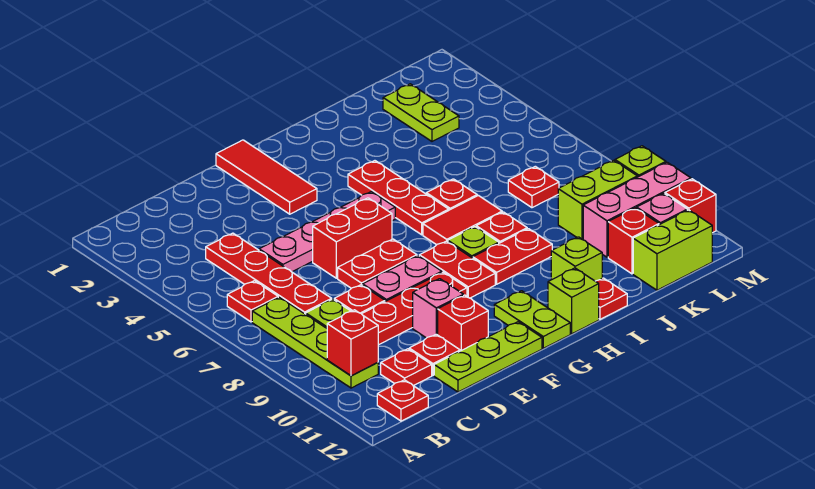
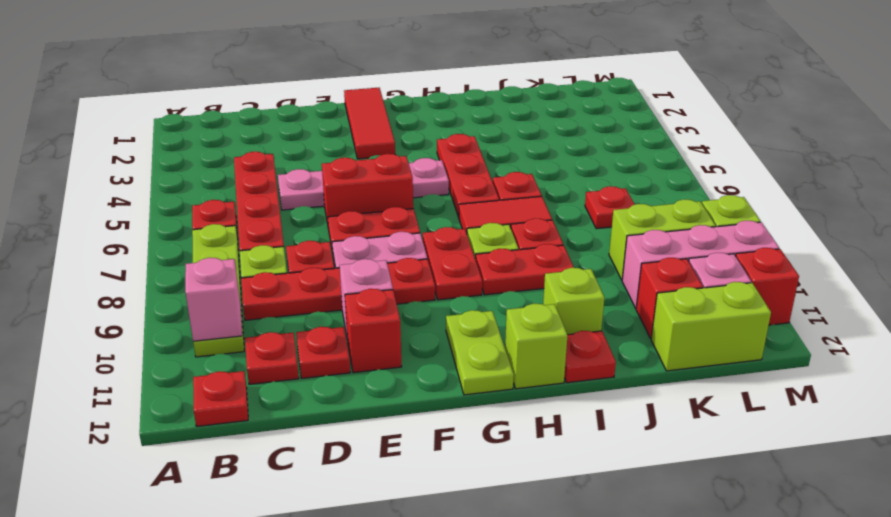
red brick B10 level 2 -> pink brick B10 level 2
lime plate D12:F12 level 1 -> none
lime plate K2:K3 level 1 -> none

